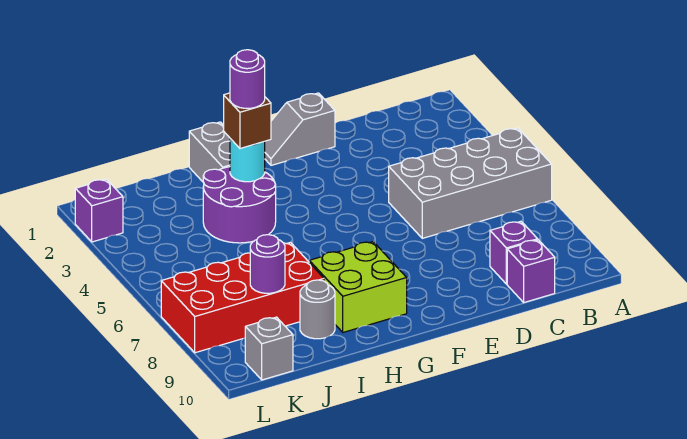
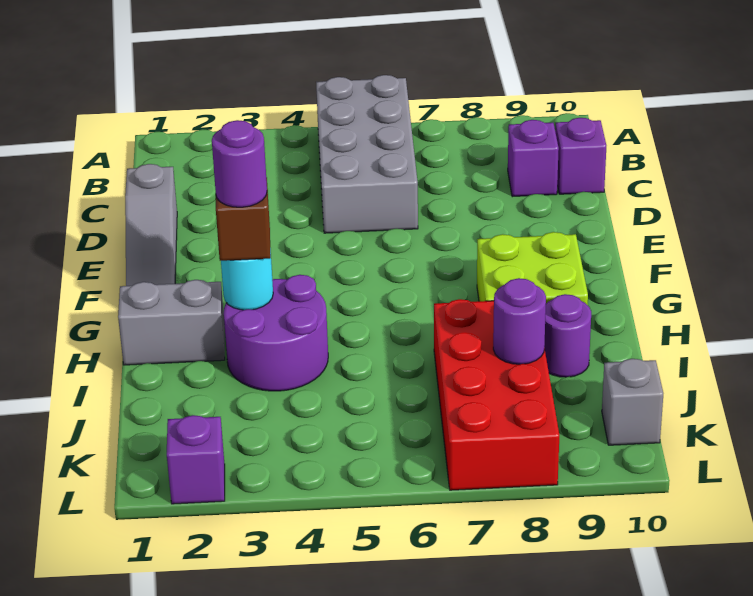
grey slope E1:F1 level 1 top E -> grey slope D1:F1 level 1 top D
grey round brick I9 level 1 -> purple round brick I9 level 1

